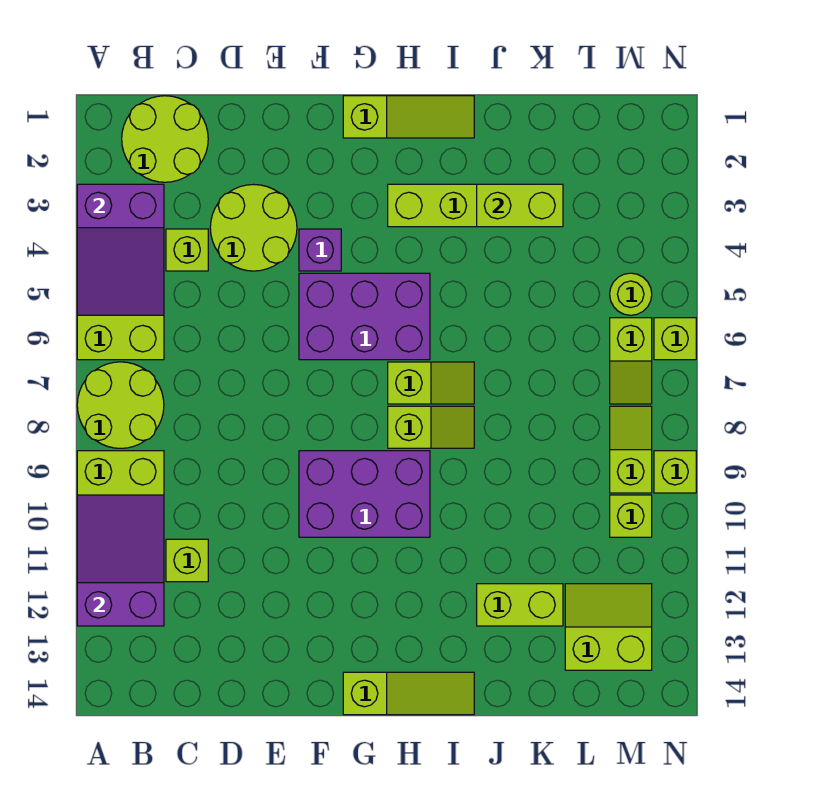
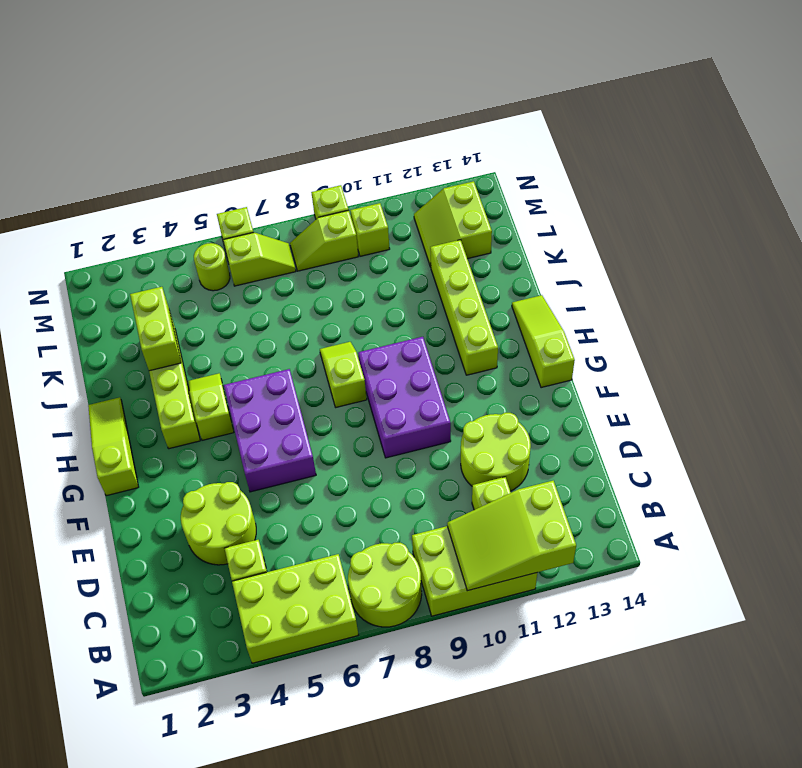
purple slope A3:B5 level 2 top 3 -> none
purple slope A10:B12 level 2 top 12 -> lime slope A10:B12 level 2 top 12
lime round brick B1:C2 level 1 -> lime round brick D11:E12 level 1
purple brick F4 level 1 -> none
lime slope H7:I7 level 1 top H -> lime slope H4:I4 level 1 top H
lime brick J12:K12 level 1 -> lime brick H12:K12 level 1

